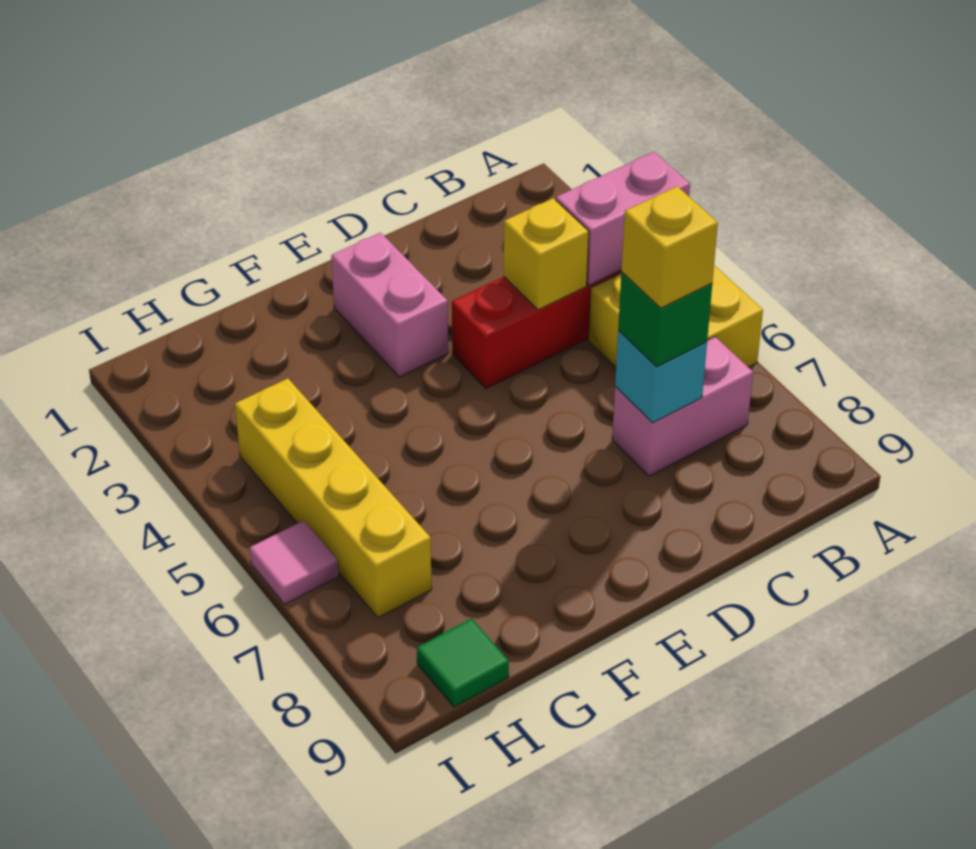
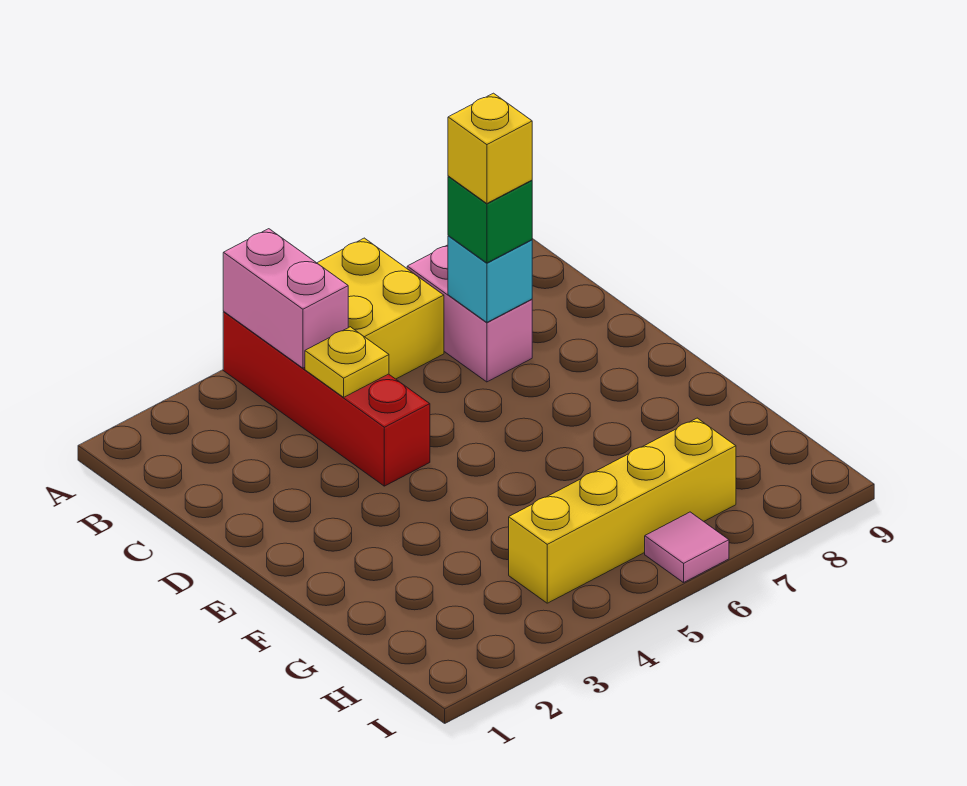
yellow brick C4 level 2 -> yellow plate C4 level 2
pink brick E2:E3 level 1 -> none
green tile H9 level 1 -> none

